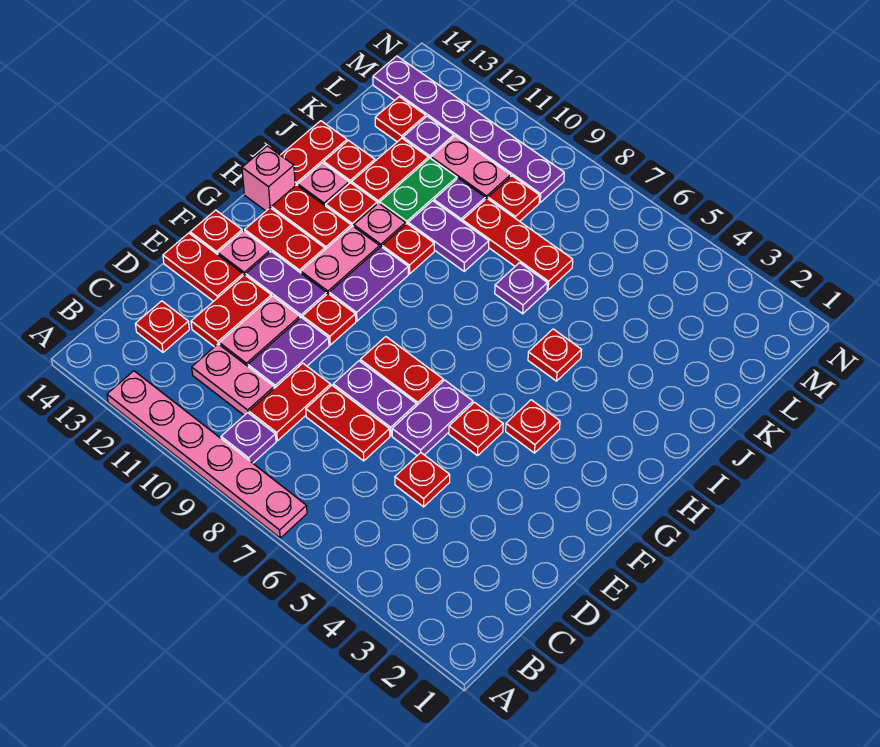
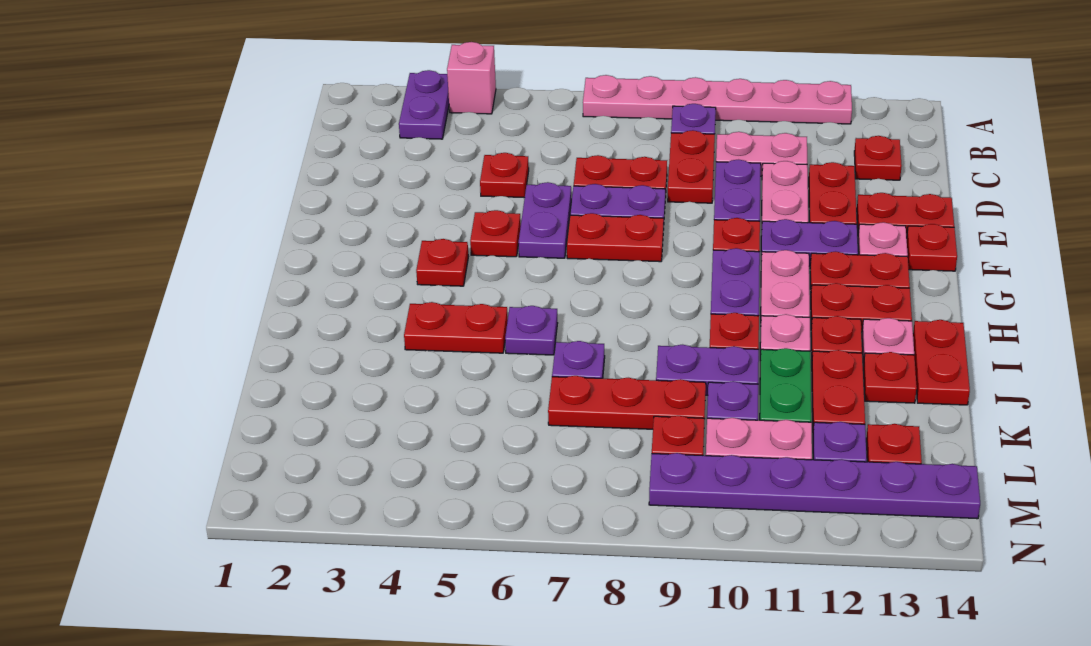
none -> purple plate A3:B3 level 1
pink brick H14 level 1 -> pink brick A4 level 1
red plate I5 level 1 -> red plate I4:I5 level 1
none -> purple plate I6 level 1

